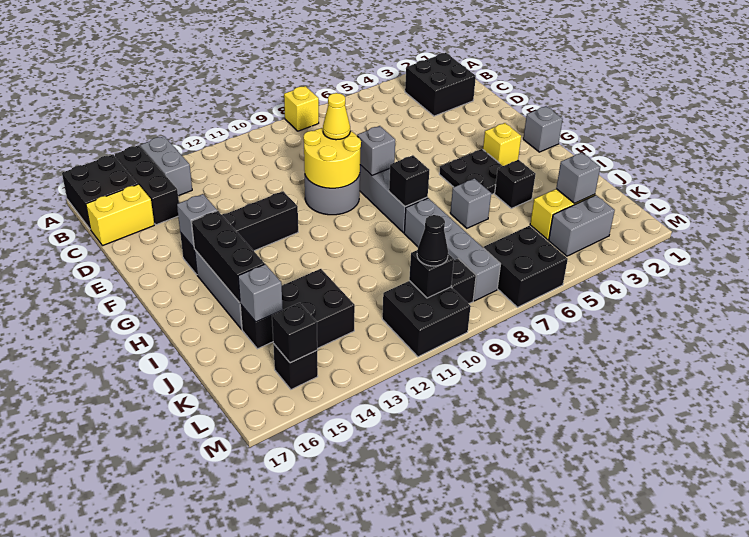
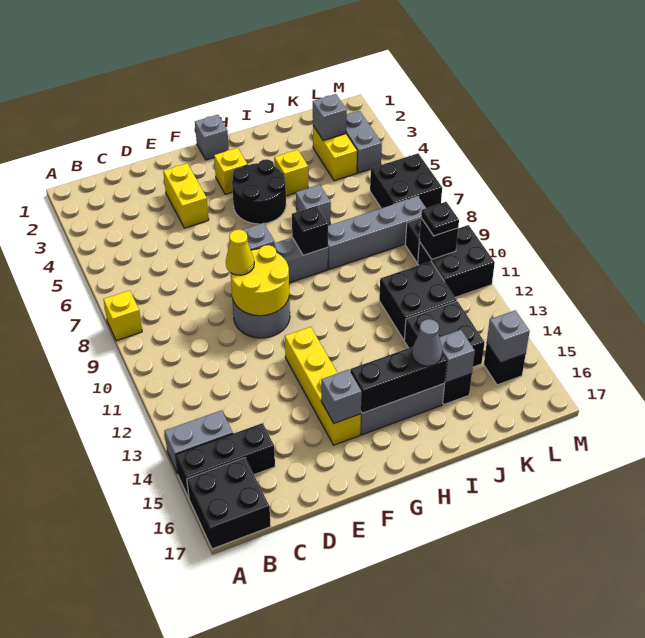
black brick B2:C3 level 1 -> black brick J11:K12 level 1
yellow brick C16:C17 level 1 -> yellow brick E3:E4 level 1
black brick F12:F15 level 1 -> yellow brick F12:F15 level 1
black plate G4:H5 level 1 -> black round brick G4:H5 level 1
black brick I4 level 1 -> yellow brick I4 level 1
none -> grey cone I15 level 3
black cone L10 level 3 -> black plate L10 level 3
black brick L15 level 2 -> grey brick L15 level 2

